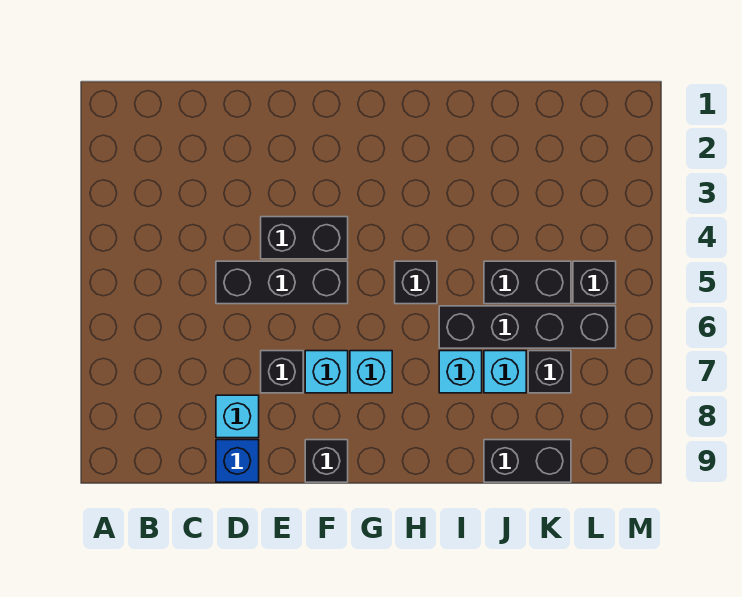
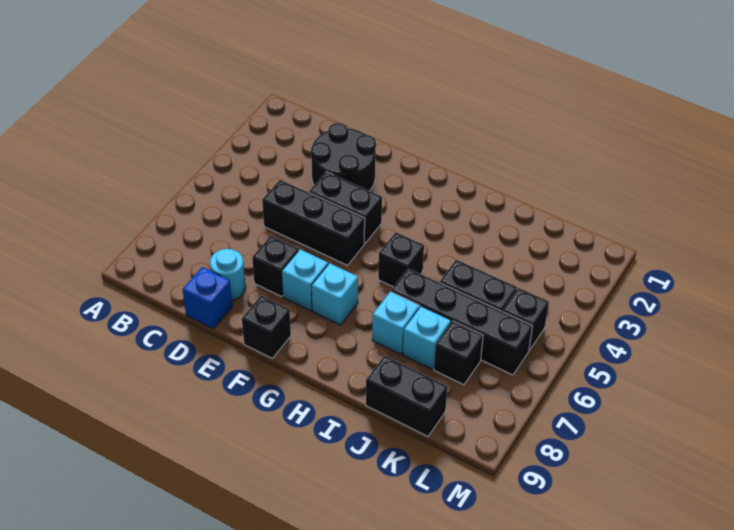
none -> black round brick D2:E3 level 1
cyan brick D8 level 1 -> cyan round brick D8 level 1

